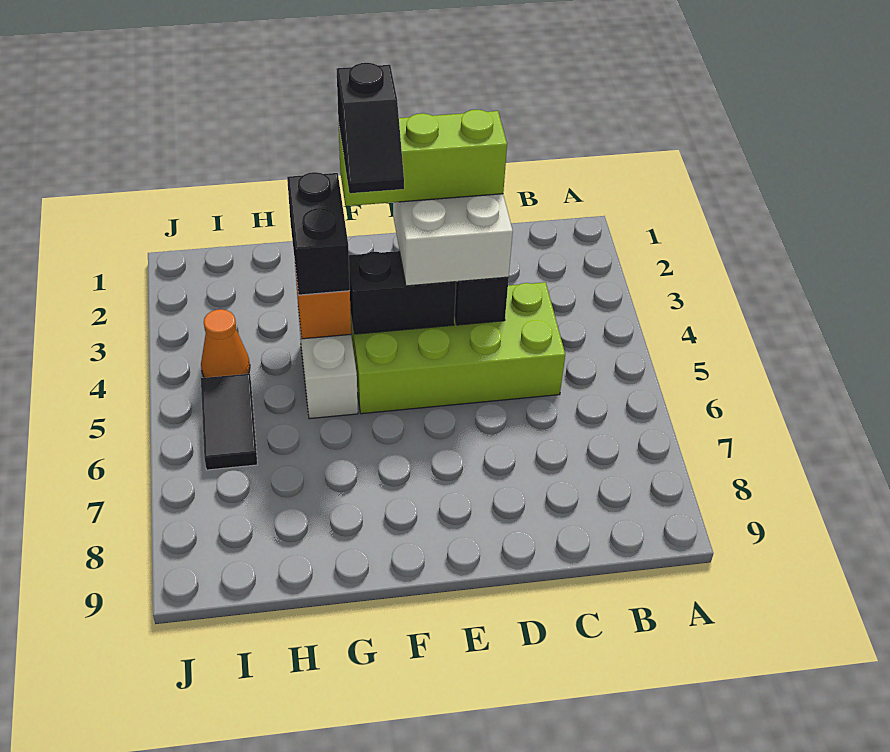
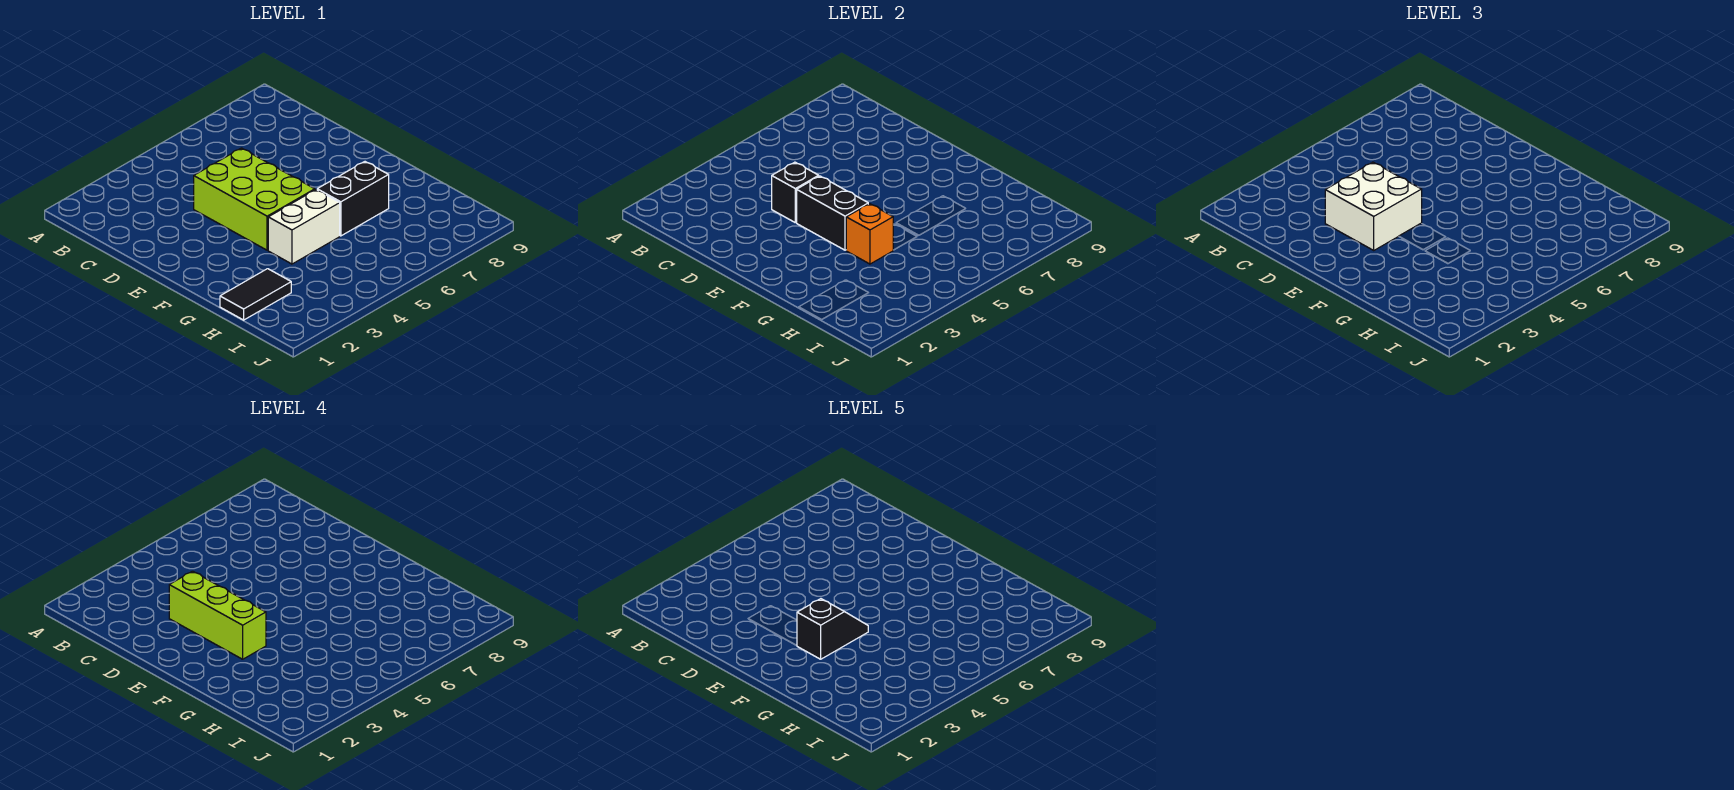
lime brick C4:F5 level 1 -> lime brick D4:F5 level 1
black brick G3:G4 level 3 -> black brick G6:G7 level 1
orange cone I4 level 1 -> none
black tile I5:I6 level 1 -> black tile H1:H2 level 1

